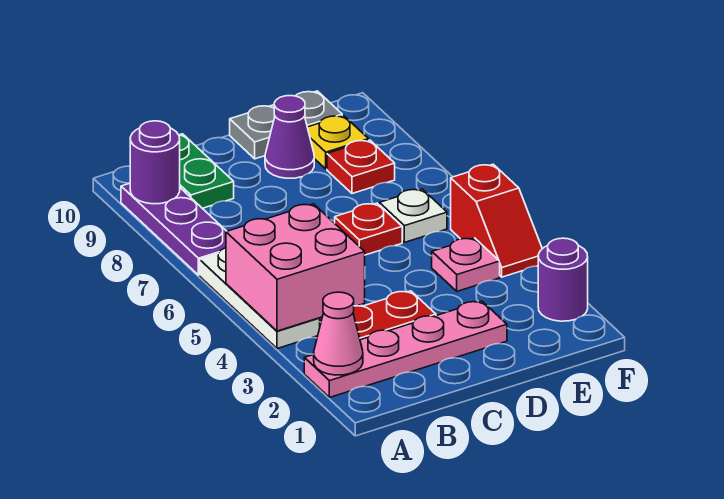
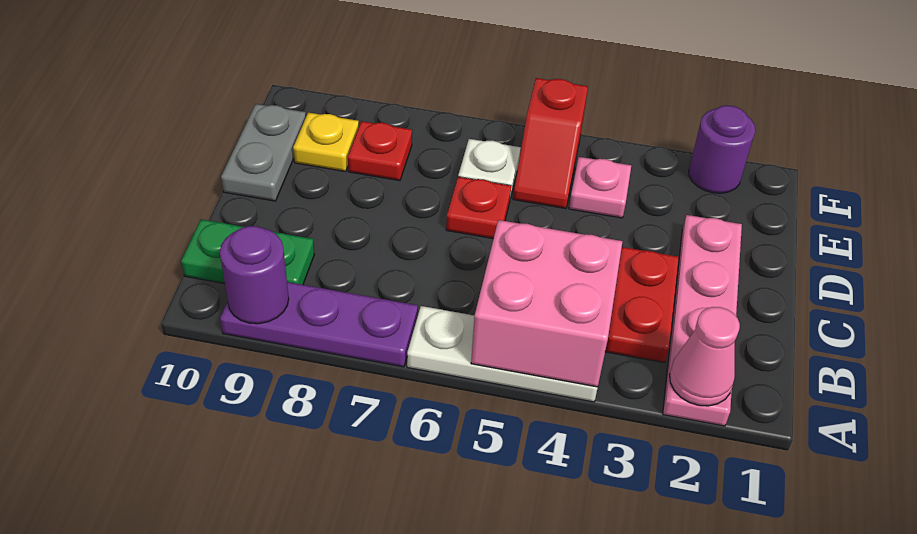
purple cone D9 level 1 -> none
red slope F4:F5 level 1 top 5 -> red slope E5:F5 level 1 top F

